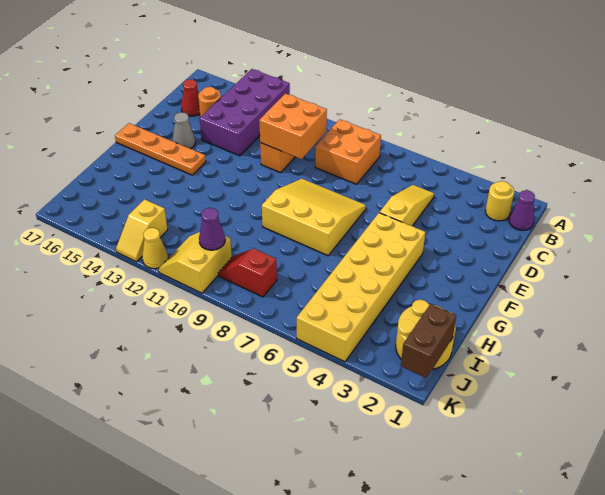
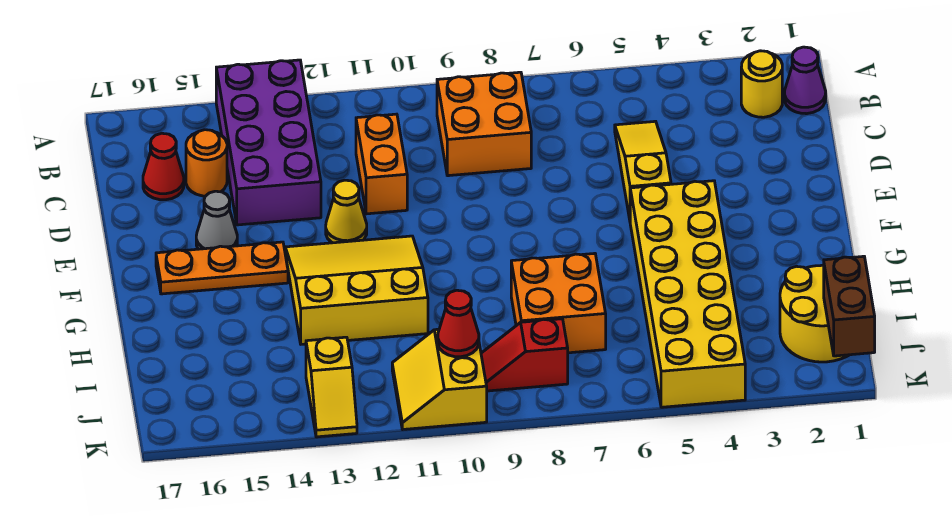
orange brick C10:D11 level 2 -> orange brick H7:I8 level 1
yellow slope E7:G9 level 1 top G -> yellow slope F11:H13 level 1 top H
orange plate F14:F17 level 1 -> orange plate F14:F16 level 1
purple cone J10 level 2 -> red cone J10 level 2
yellow cone K12 level 1 -> yellow cone E12 level 1

